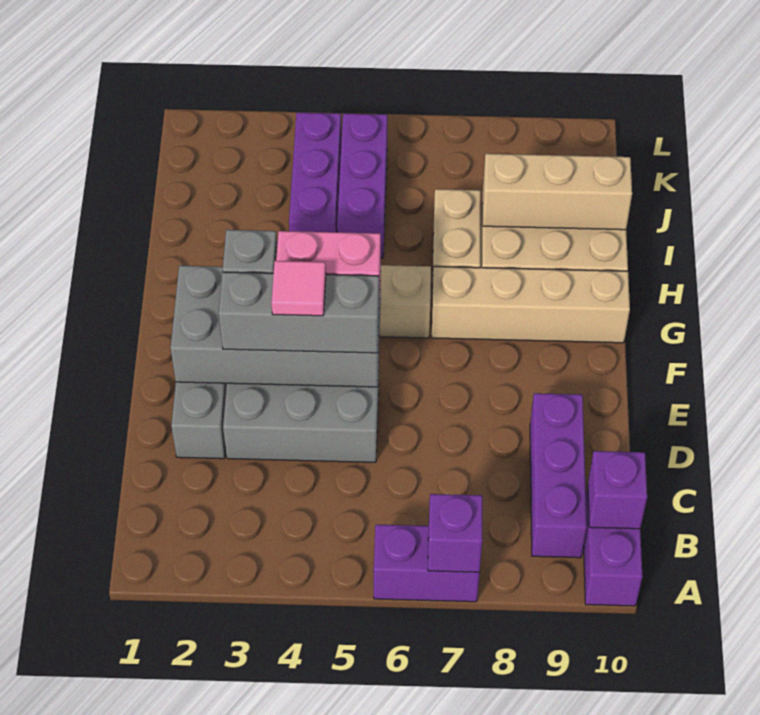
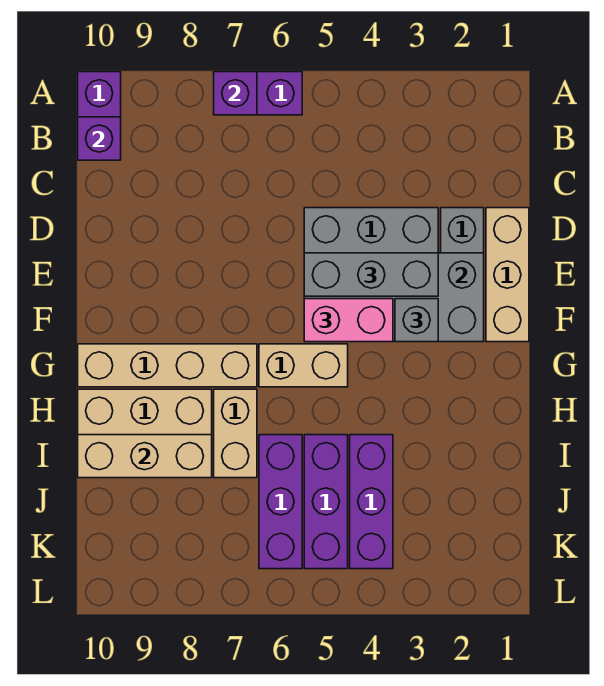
purple brick B9:D9 level 1 -> purple brick I6:K6 level 1
none -> tan brick D1:F1 level 1
pink tile E4 level 4 -> none

